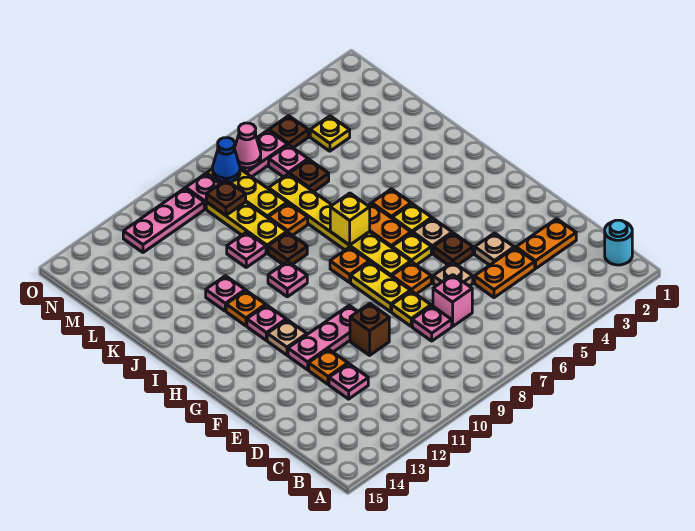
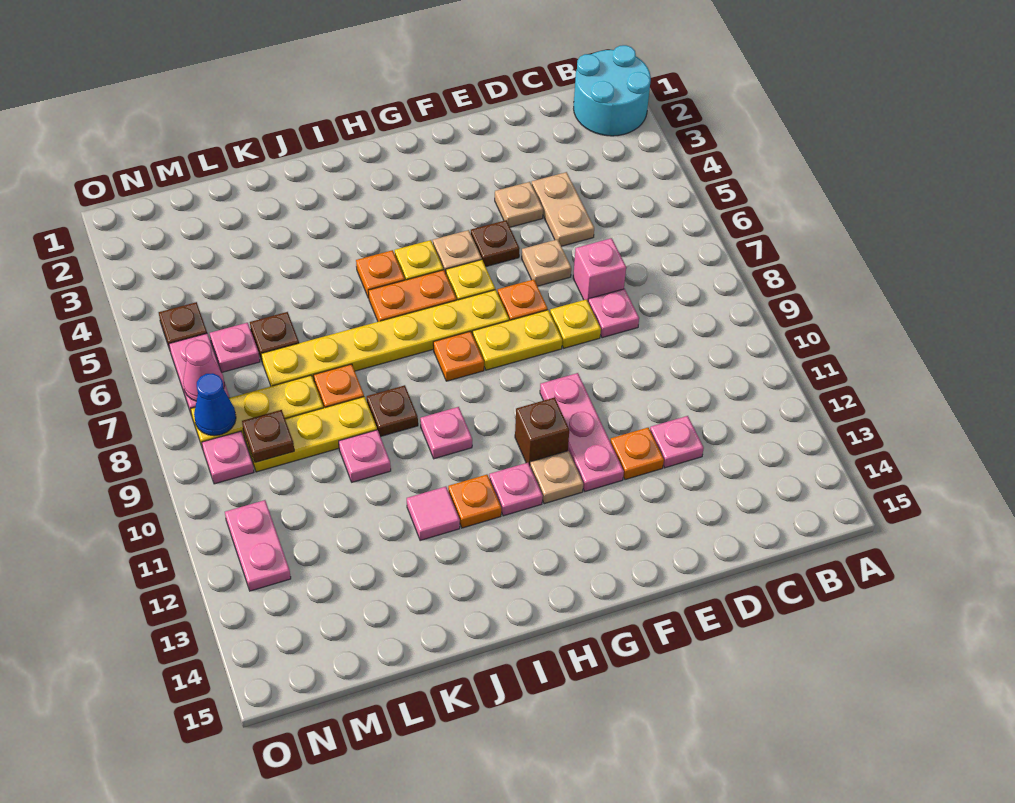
cyan round brick B1 level 1 -> cyan round brick A1:B2 level 1
orange plate D2:D3 level 1 -> none
orange plate D4:D5 level 1 -> tan plate D4:D5 level 1
brown brick E10 level 1 -> brown brick G11 level 1
yellow brick I7 level 2 -> none
pink plate J12 level 1 -> pink tile J12 level 1
yellow plate M4 level 1 -> none
pink plate N10:N12 level 1 -> pink plate N11:N12 level 1

